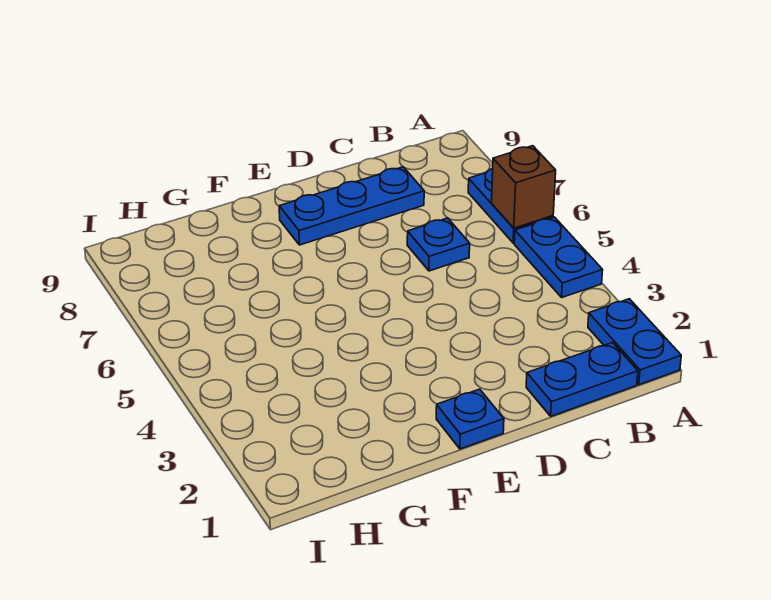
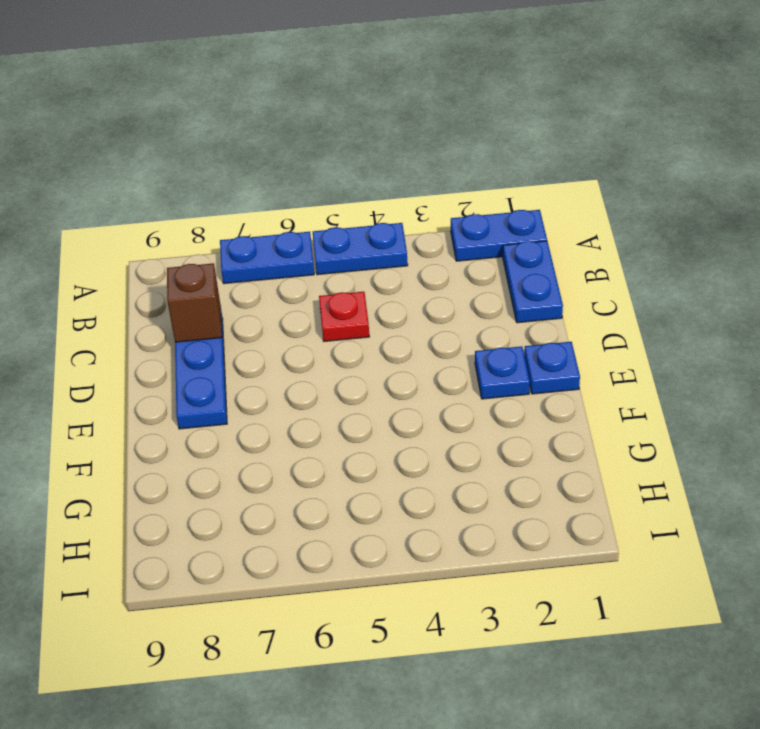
brown brick A6 level 2 -> brown brick C8 level 2
none -> red plate C5 level 1
blue plate C6 level 1 -> blue plate E2 level 1

